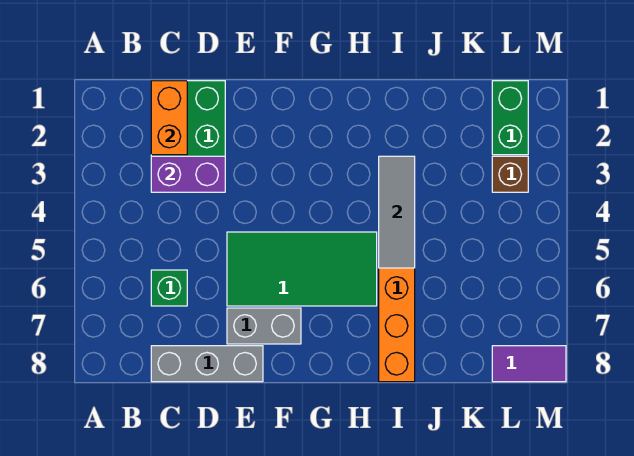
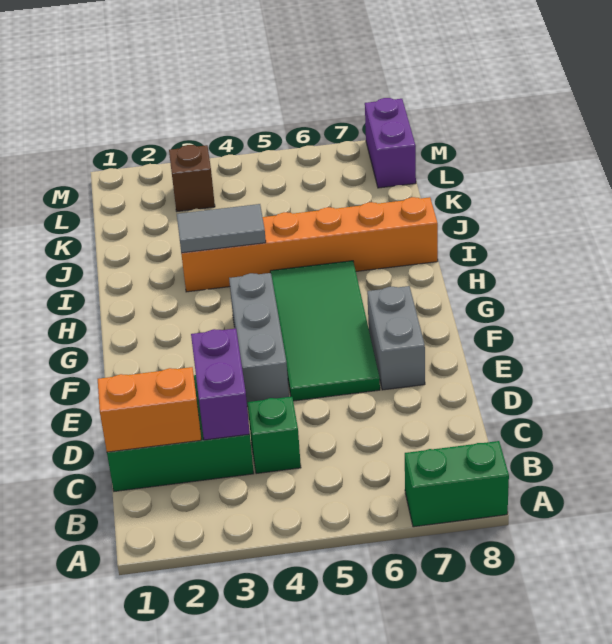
green brick C6 level 1 -> green brick C4 level 1
grey brick C8:E8 level 1 -> grey brick E4:G4 level 1
grey tile I3:I5 level 2 -> grey tile I3:I4 level 2
green brick L1:L2 level 1 -> green brick A7:A8 level 1
purple tile L8:M8 level 1 -> purple brick L8:M8 level 1

